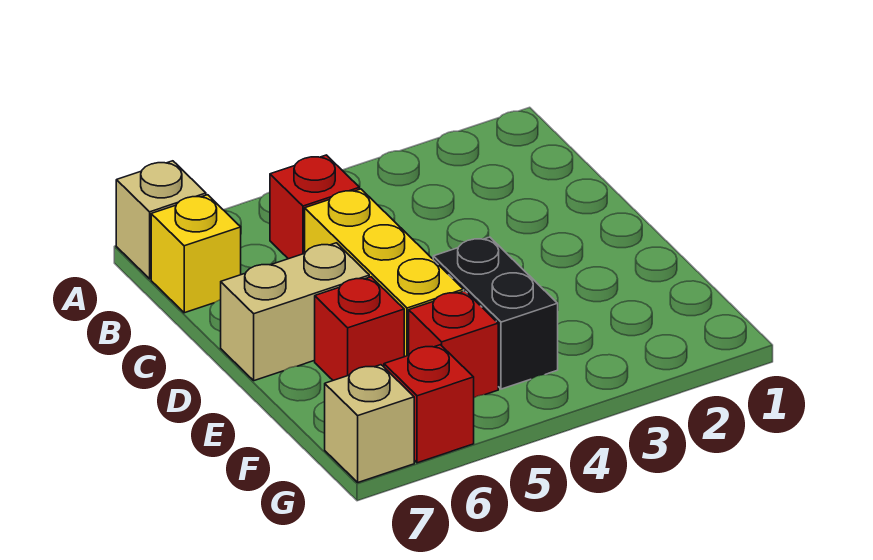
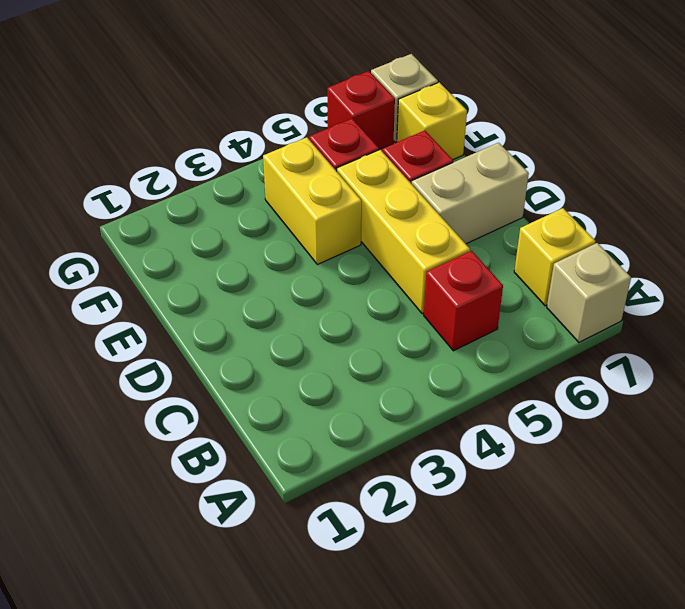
black brick E4:F4 level 1 -> yellow brick E4:F4 level 1
none -> yellow brick F7 level 1

